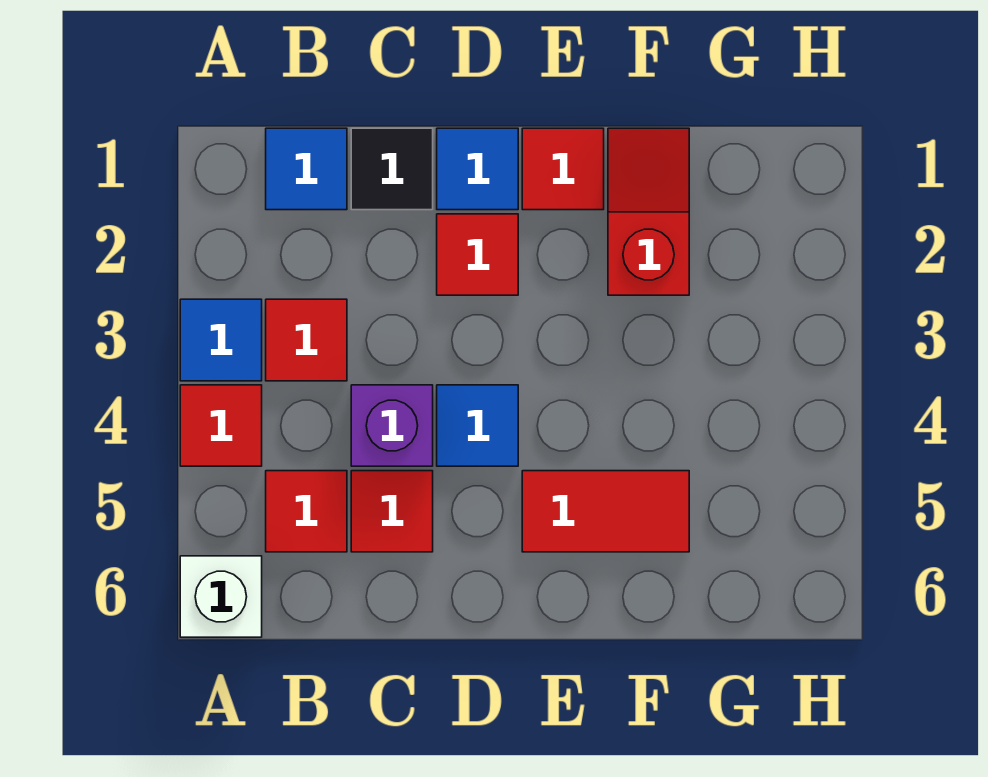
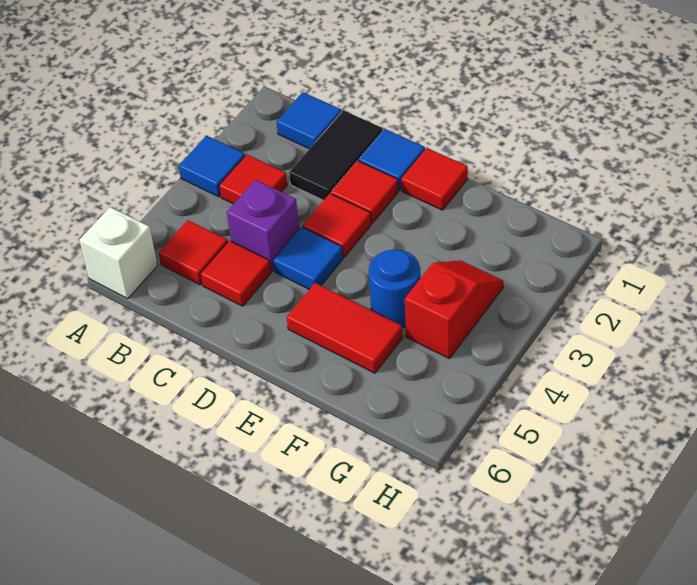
red tile A4 level 1 -> red tile D3 level 1
black tile C1 level 1 -> black tile C1:C2 level 1
red slope F1:F2 level 1 top 2 -> red slope G3:G4 level 1 top 4
none -> blue round brick F4 level 1

